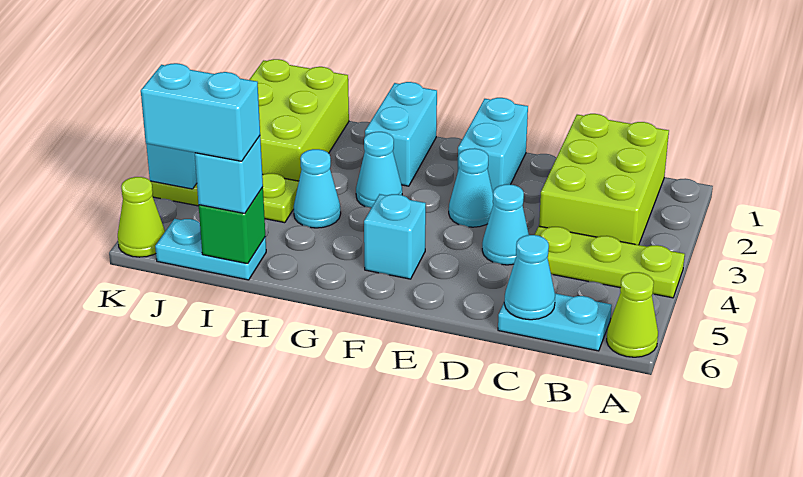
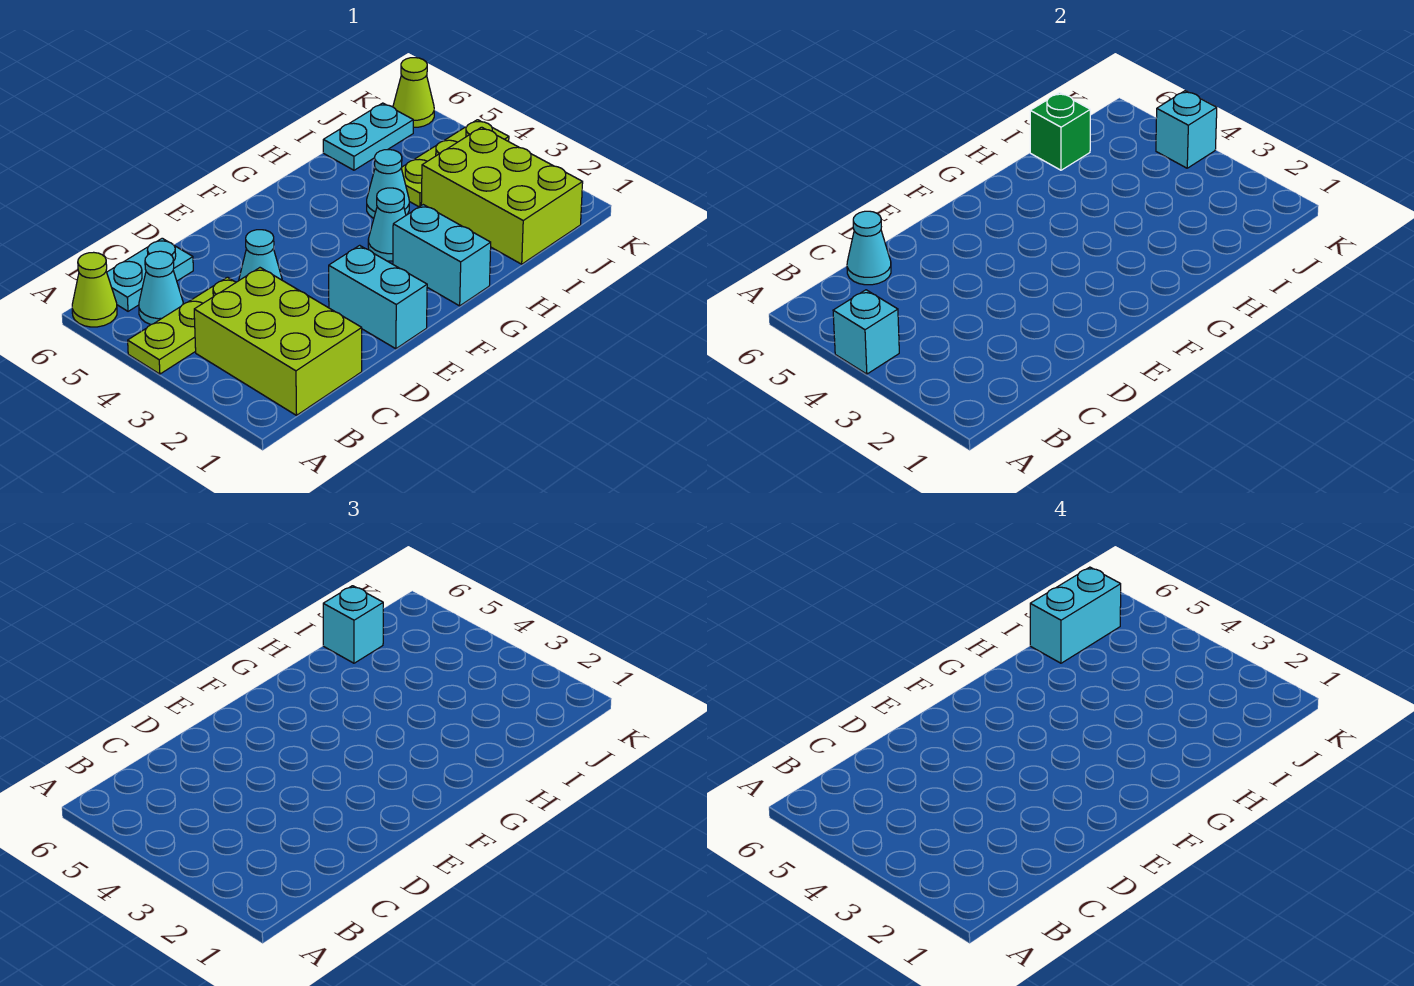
cyan cone E3 level 1 -> cyan cone B5 level 1
cyan brick F5 level 1 -> cyan brick A4 level 2

